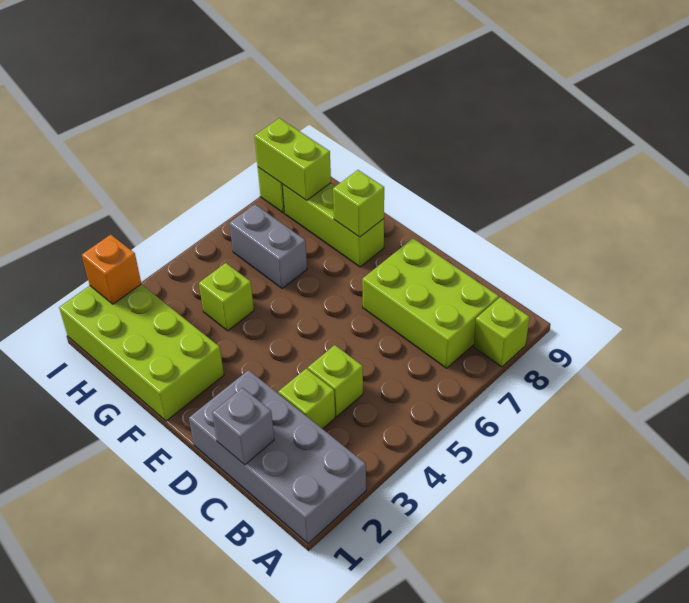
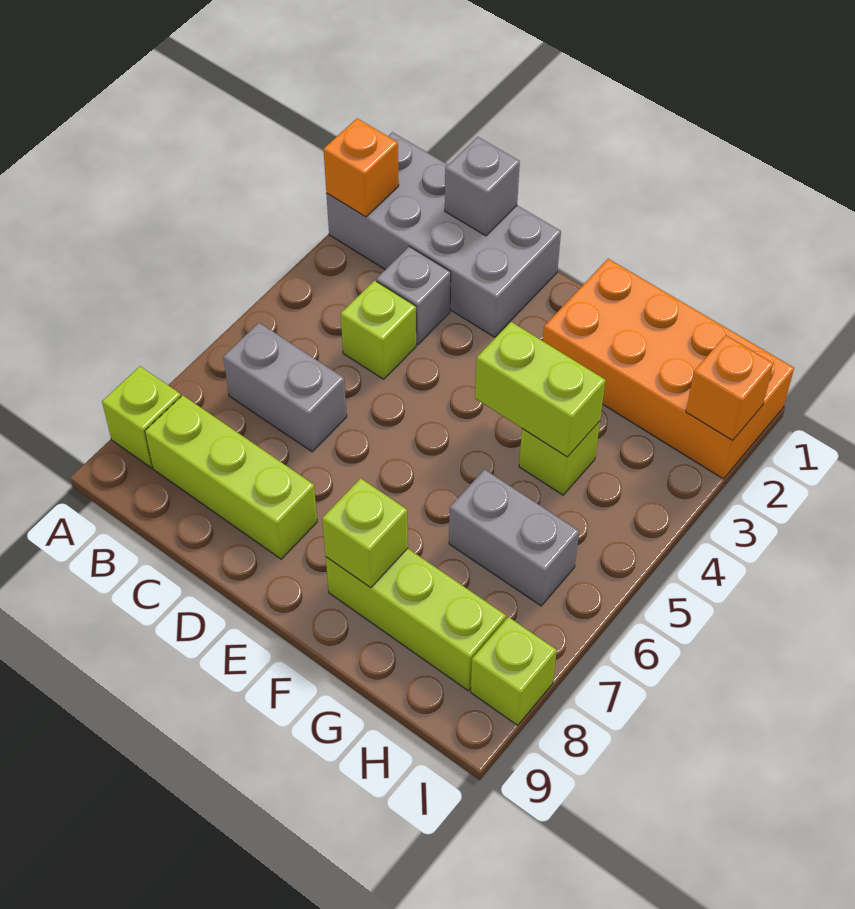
none -> orange brick A2 level 2
none -> grey brick B6:C6 level 1
lime brick B7:D8 level 1 -> lime brick B8:D8 level 1
lime brick C3 level 1 -> grey brick C3 level 1
lime brick F1:I2 level 1 -> orange brick F1:I2 level 1
lime brick H8:I8 level 2 -> lime brick F4:G4 level 2

